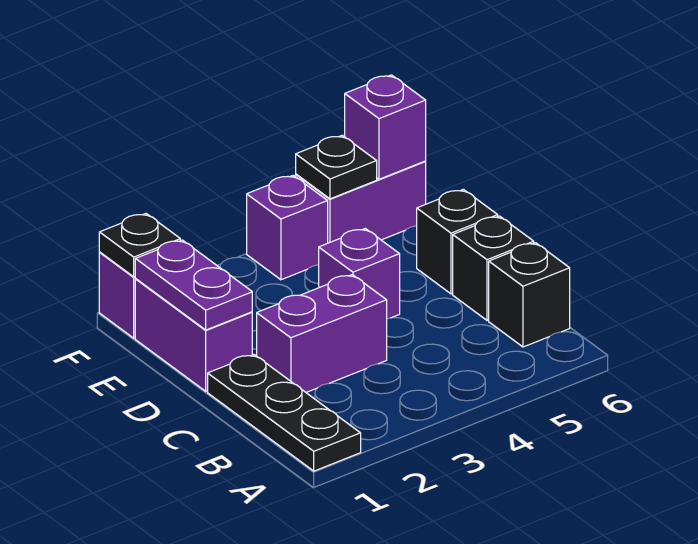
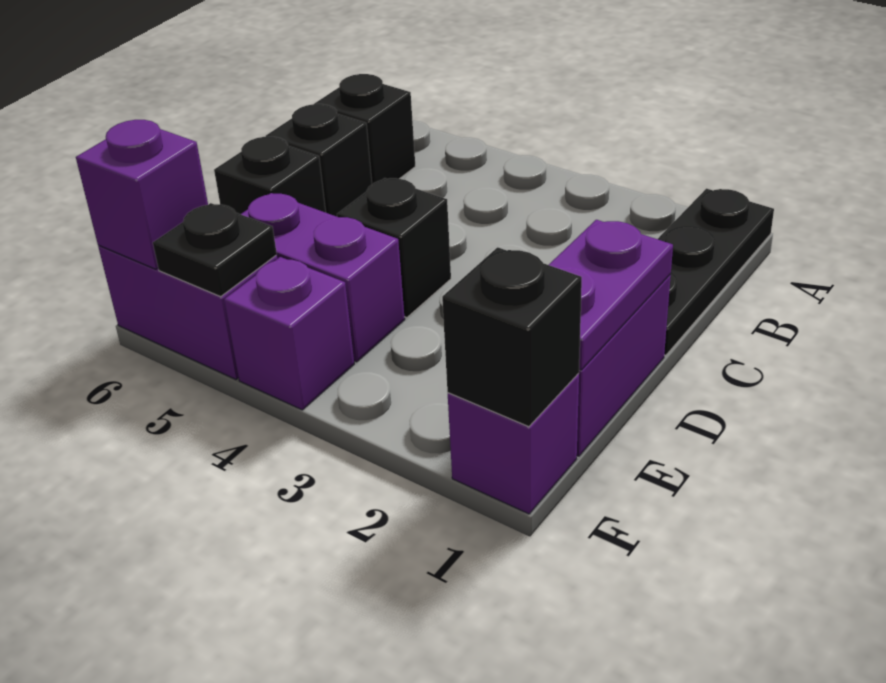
purple brick C2:C3 level 1 -> purple brick E4:E5 level 1
purple brick D4 level 1 -> black brick D4 level 1
black plate F1 level 2 -> black brick F1 level 2

